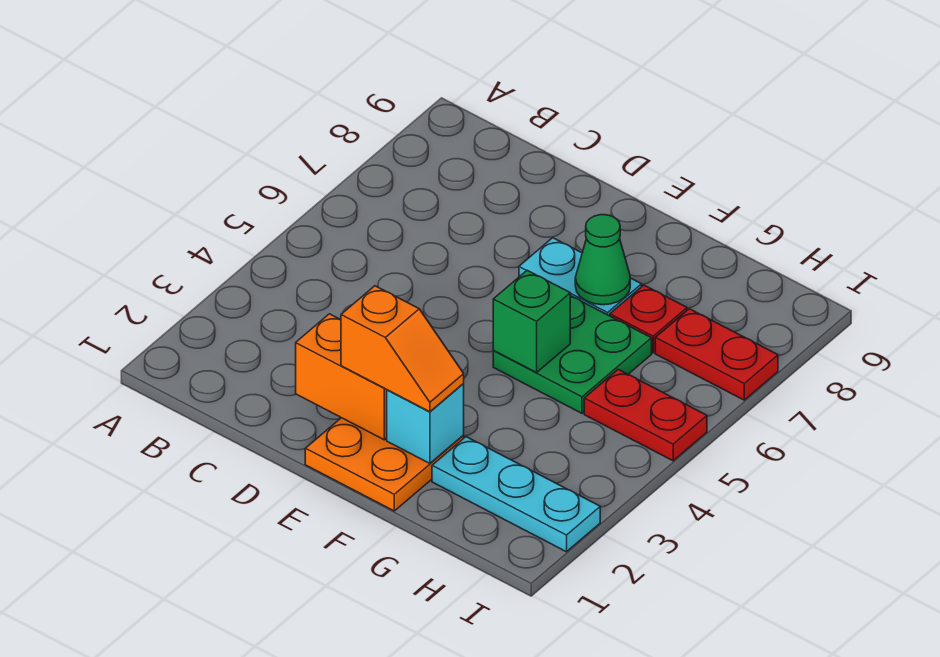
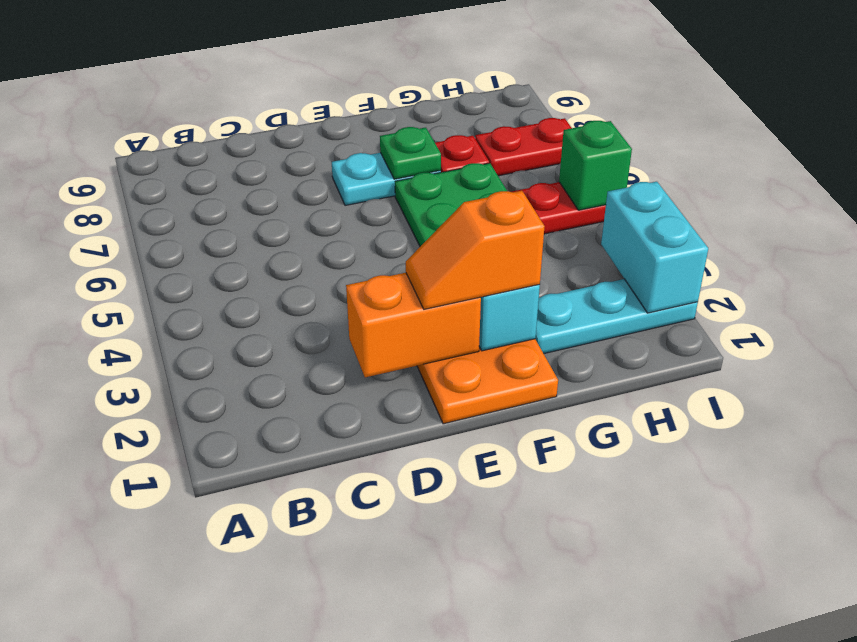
orange slope E2:F2 level 3 top E -> orange slope E2:F2 level 3 top F
green brick F5 level 2 -> green brick I5 level 2
green cone F7 level 2 -> green plate F7 level 2
none -> cyan brick I2:I3 level 2

